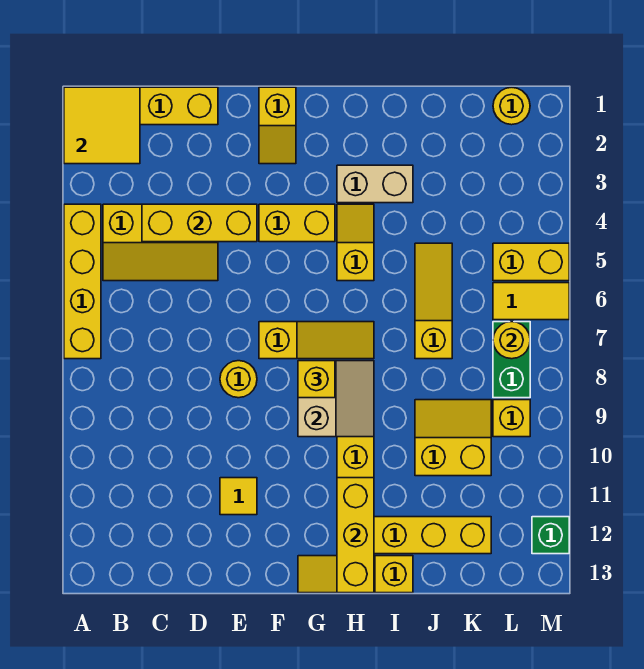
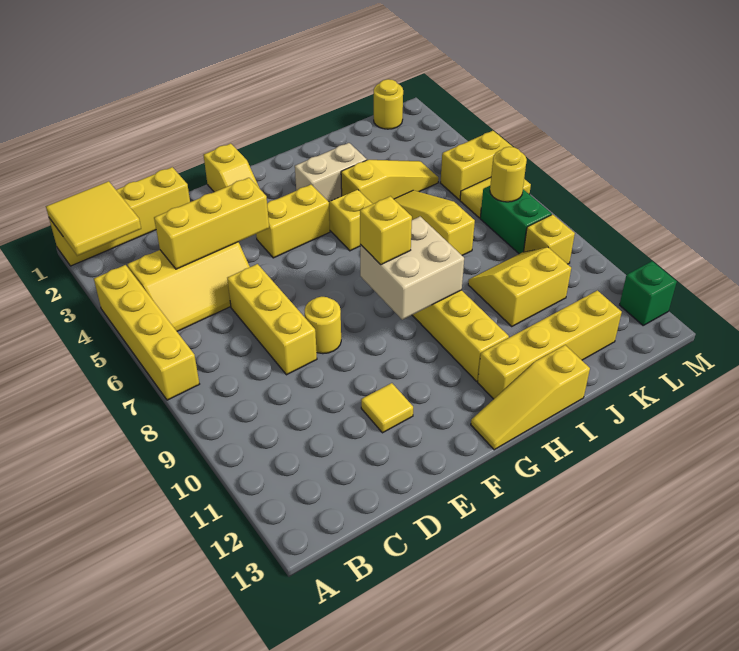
yellow slope F7:H7 level 1 top F -> yellow slope I4:K4 level 1 top I
tan slope G8:H9 level 2 top G -> tan brick G8:H9 level 2
yellow brick H11:H13 level 2 -> yellow brick D6:D8 level 1

